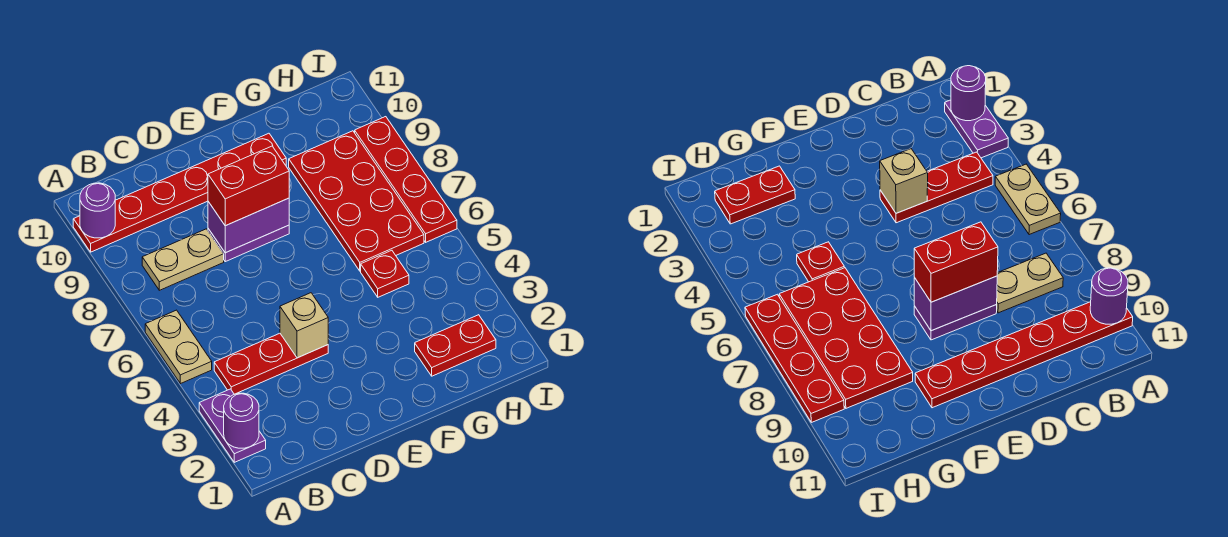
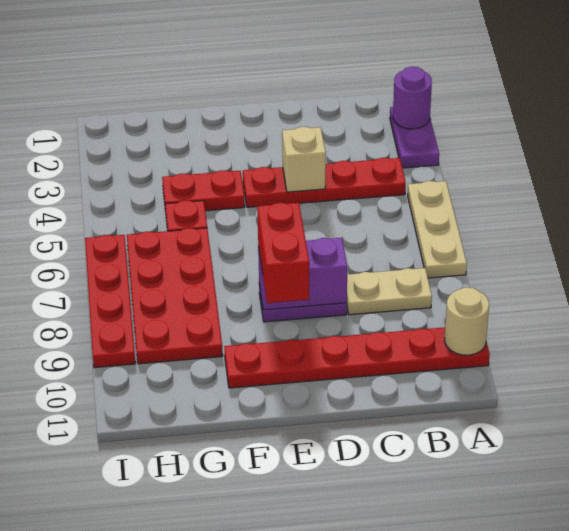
tan plate A5:A6 level 1 -> tan plate A5:A7 level 1
purple round brick A10 level 2 -> tan round brick A10 level 2
red plate B4:D4 level 1 -> red plate B4:E4 level 1
red brick D8:E8 level 3 -> red brick E8:E9 level 3
red plate G2:H2 level 1 -> red plate F4:G4 level 1

